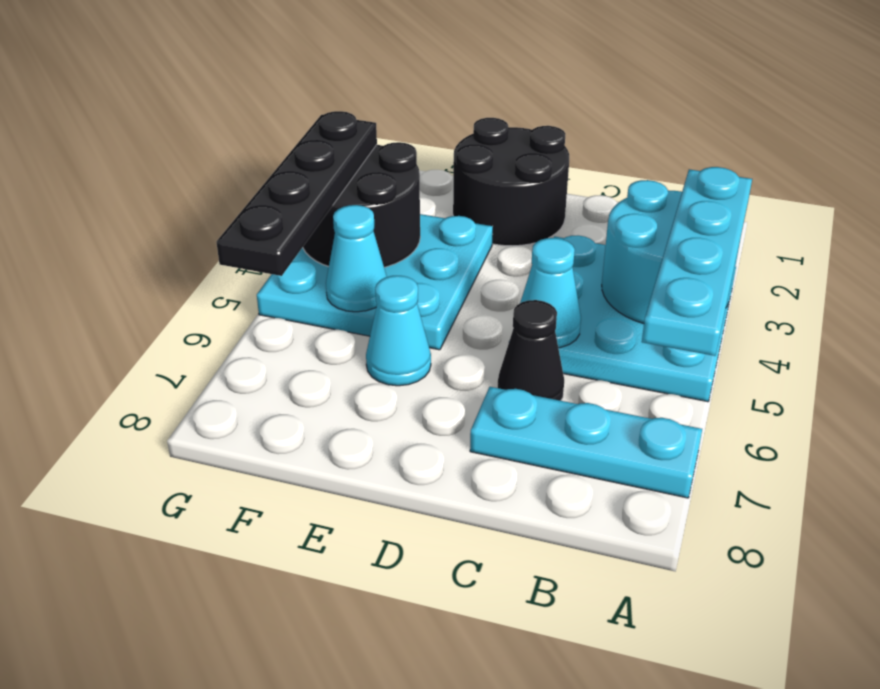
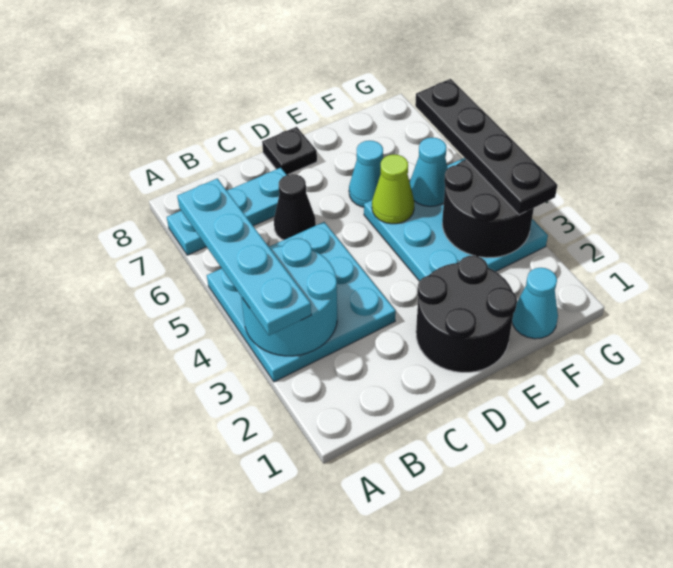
cyan cone C5 level 2 -> cyan cone F1 level 1
none -> black plate D8 level 1
none -> lime cone E5 level 2

